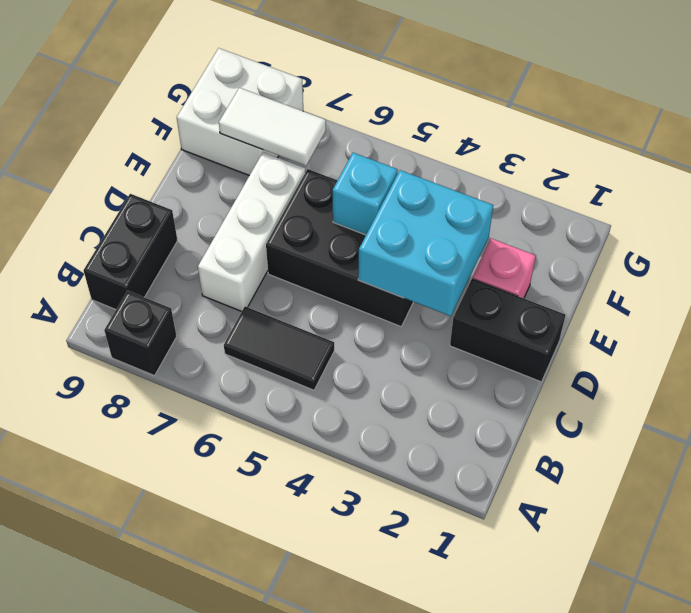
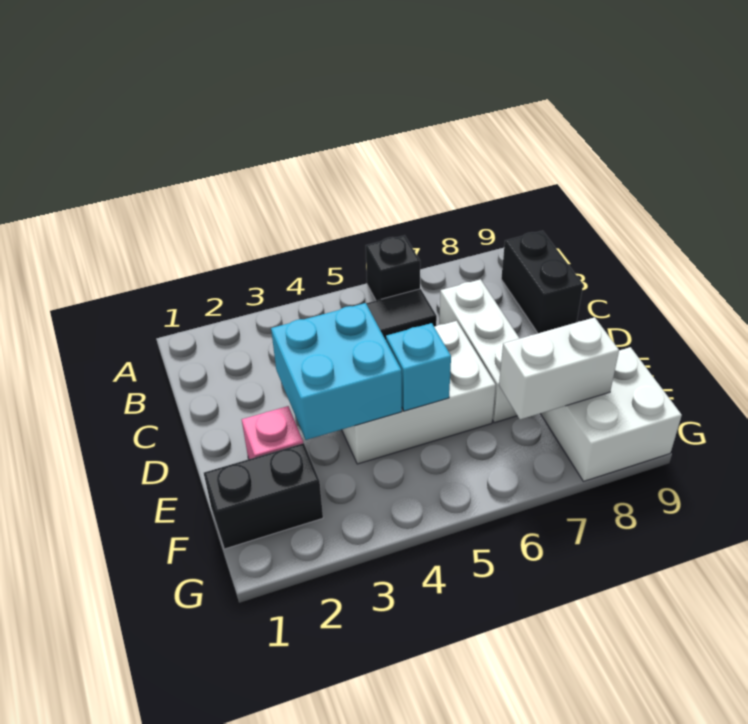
black brick A8 level 1 -> black brick A6 level 1
black brick D1:D2 level 1 -> black brick F1:F2 level 1
black brick D4:E6 level 1 -> white brick D4:E6 level 1
white tile F7:F8 level 2 -> white brick F7:F8 level 2

